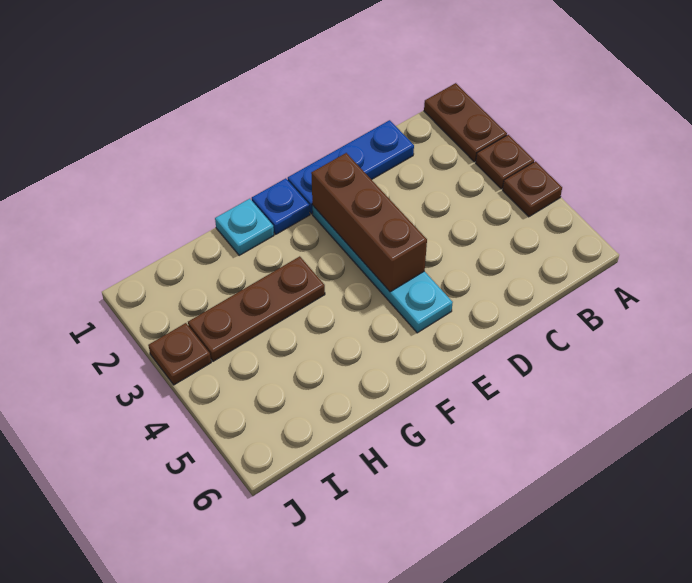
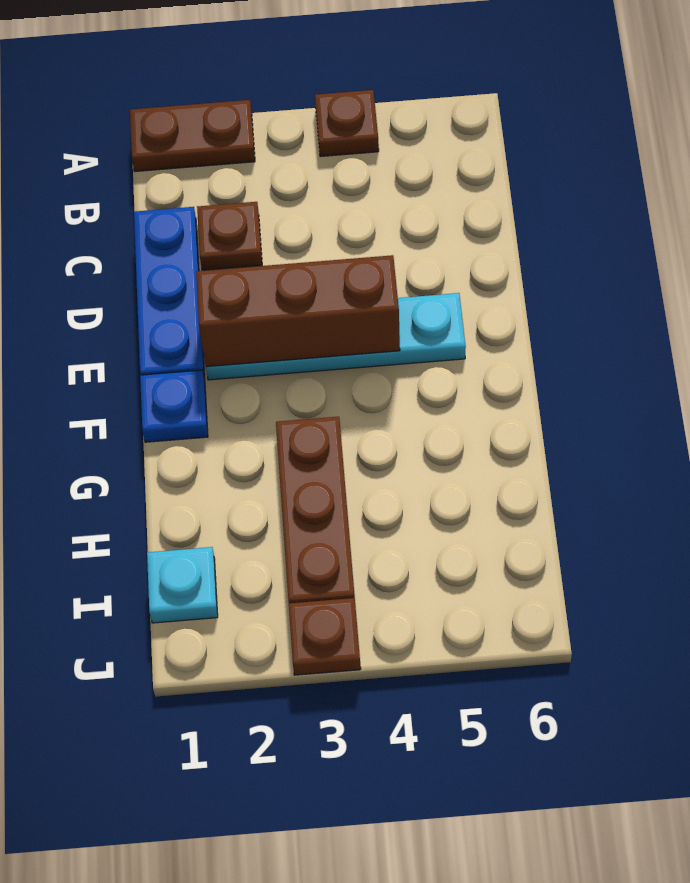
brown plate A3 level 1 -> brown plate C2 level 1
cyan plate G1 level 1 -> cyan plate I1 level 1

